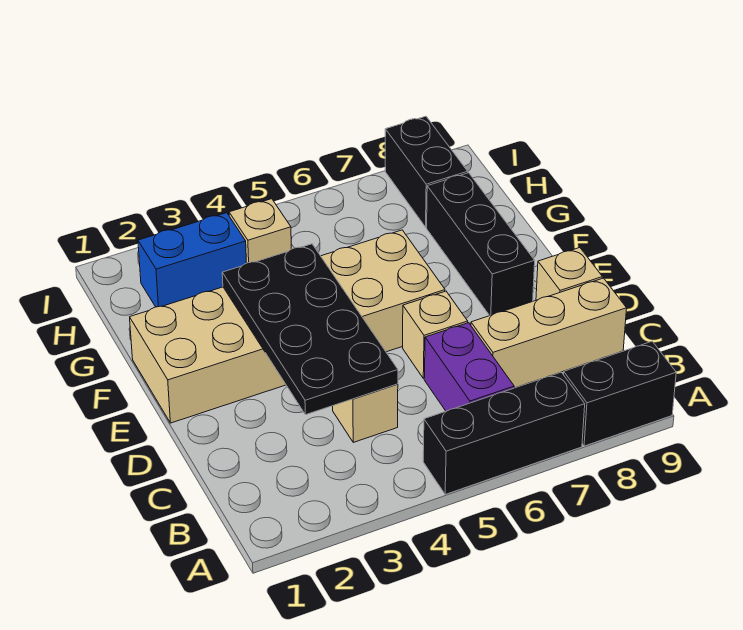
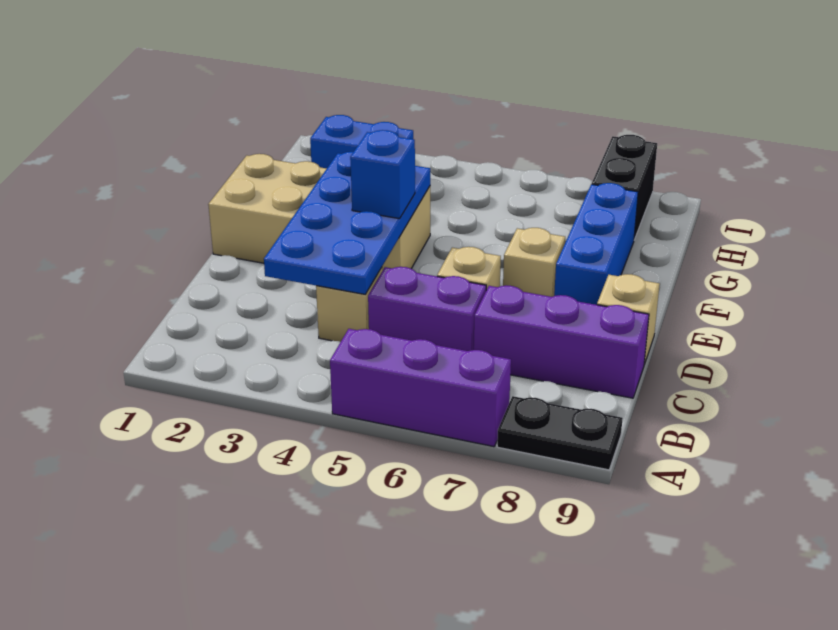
black brick A5:A7 level 1 -> purple brick A5:A7 level 1
black brick A8:A9 level 1 -> black plate A8:A9 level 1
purple brick B6:C6 level 1 -> purple brick C5:C6 level 1
black plate C3:F4 level 2 -> blue plate C3:F4 level 2
tan brick C7:C9 level 1 -> purple brick C7:C9 level 1
tan brick E1:F6 level 1 -> tan brick E1:F4 level 1
none -> blue brick E4 level 3
black brick E8:G8 level 1 -> blue brick E8:G8 level 1
tan brick H4 level 1 -> tan brick E7 level 1

